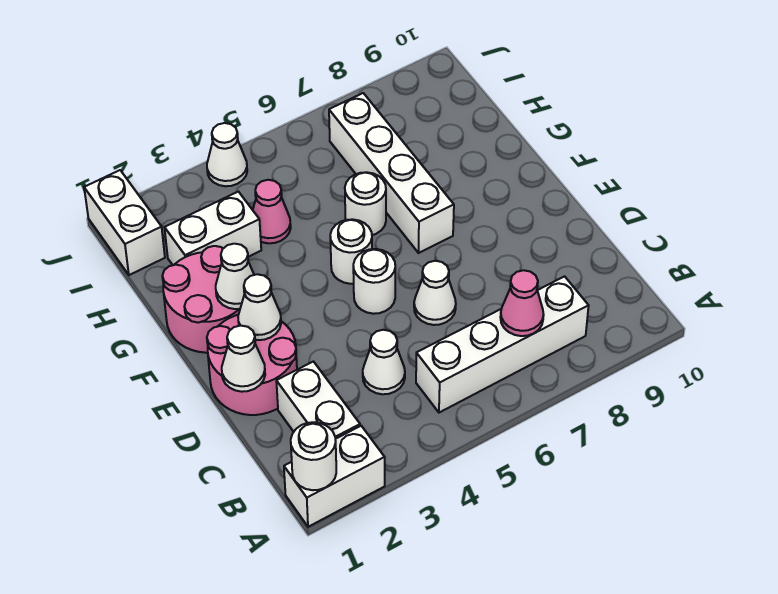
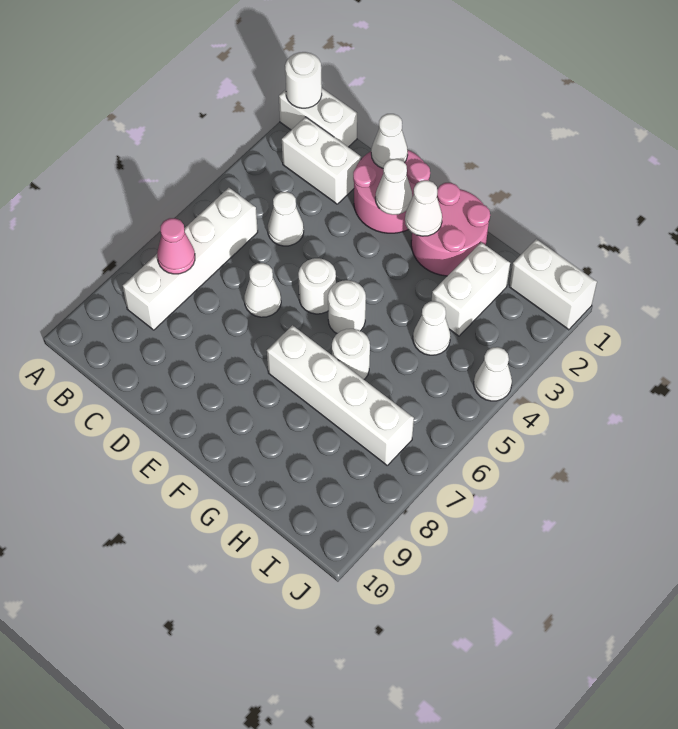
white brick A1:A2 level 1 -> white brick A1:B1 level 1
pink cone H4 level 1 -> white cone H4 level 1

